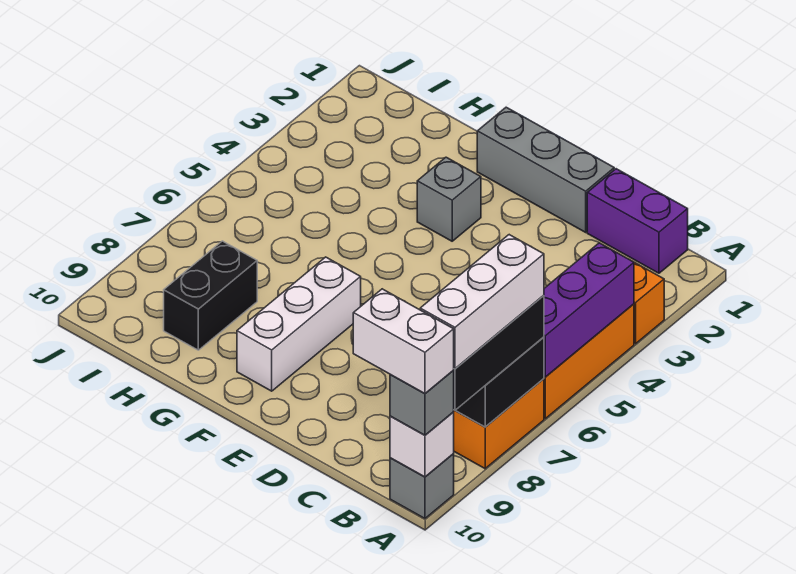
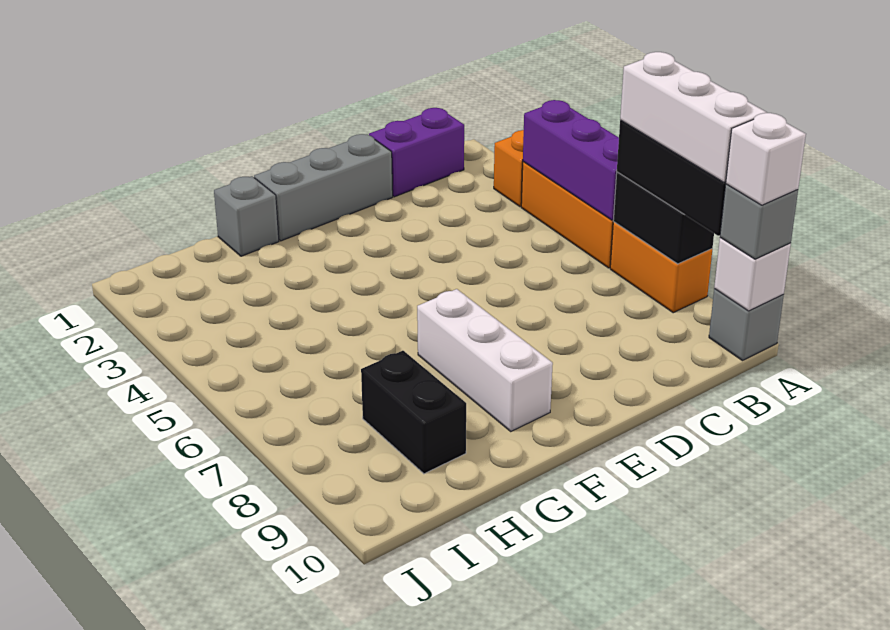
white brick A10:B10 level 4 -> white brick A10 level 4
grey brick F3 level 1 -> grey brick G1 level 1

